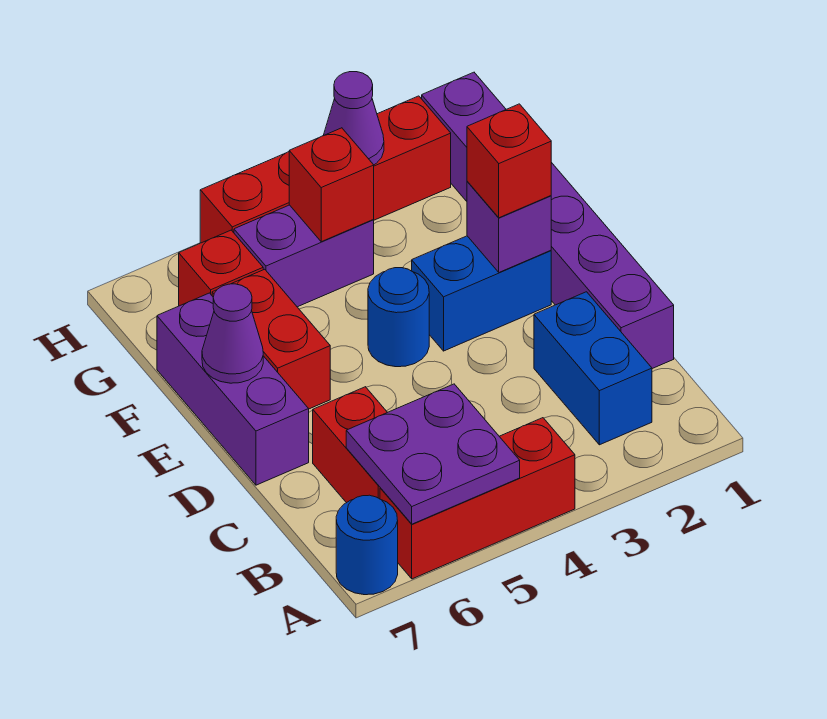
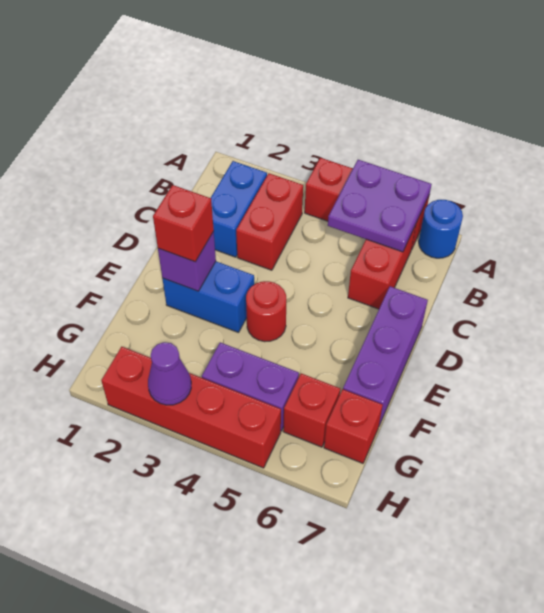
purple brick C1:H1 level 1 -> none
blue round brick E4 level 1 -> red round brick E4 level 1
red brick E6:F6 level 1 -> red brick B3:C3 level 1
purple cone E7 level 2 -> none
red brick G4 level 2 -> red brick G7 level 1

